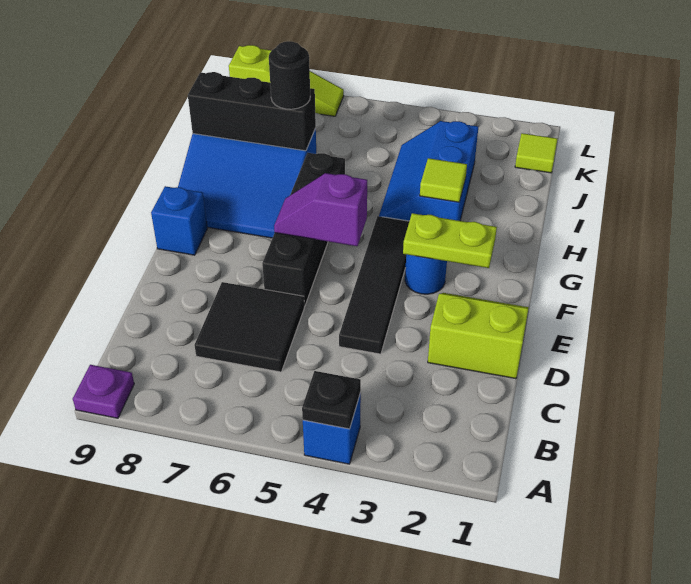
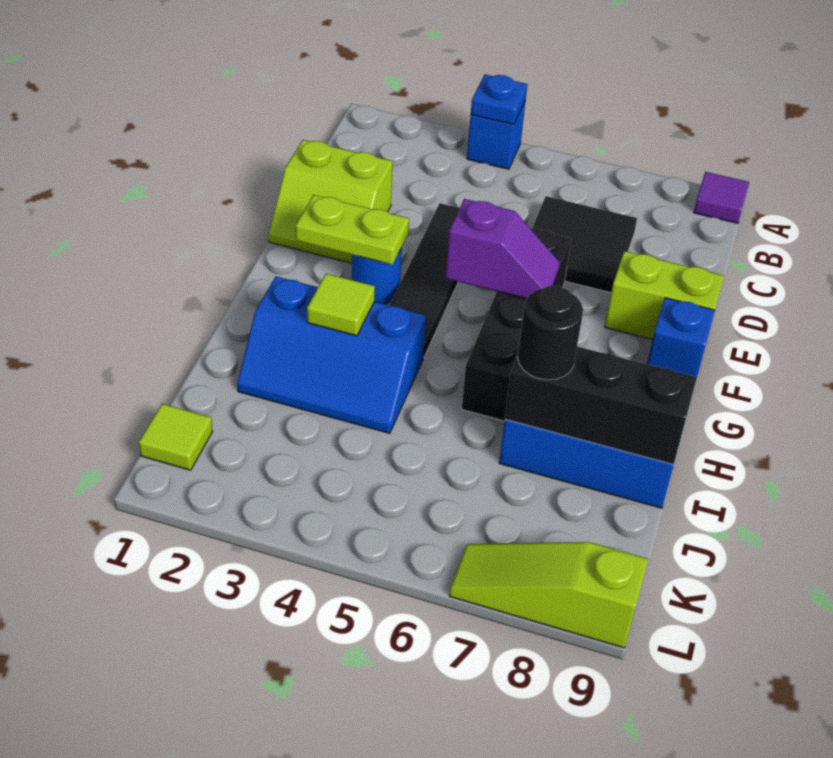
black plate A4 level 2 -> blue plate A4 level 2
purple plate A9 level 1 -> purple tile A9 level 1
none -> lime brick E8:E9 level 1
blue slope H3:J4 level 1 top 3 -> blue slope H2:I4 level 1 top H

